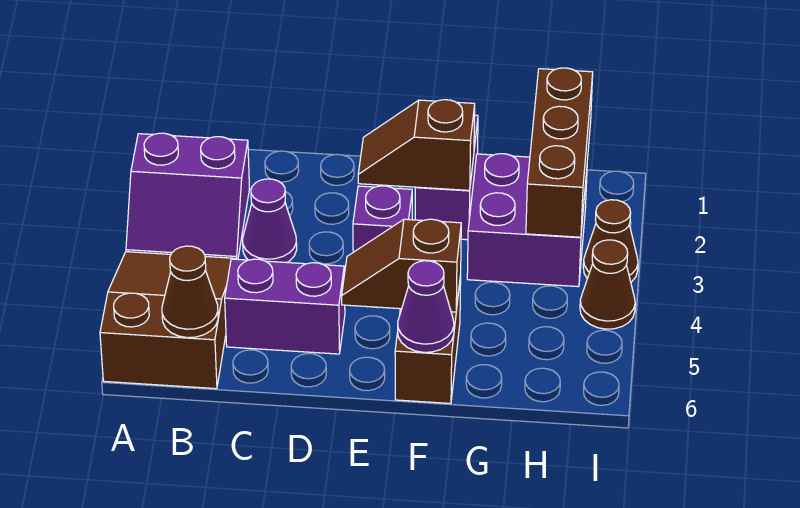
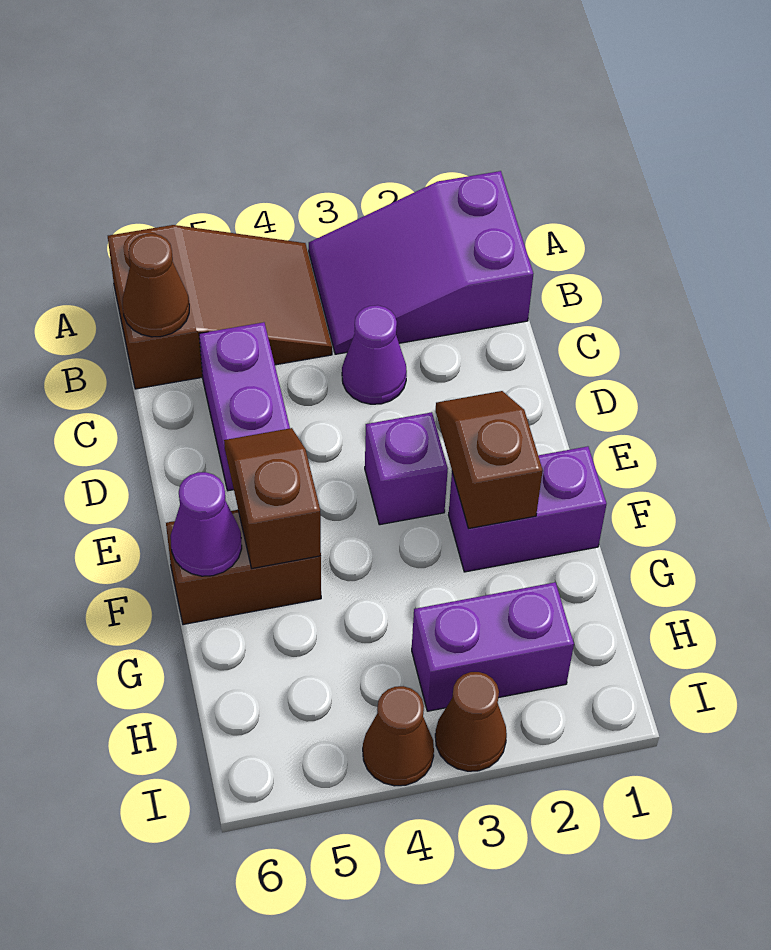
purple slope A2:B3 level 1 top 2 -> purple slope A1:B3 level 1 top 1
purple brick G2:H3 level 1 -> purple brick H2:H3 level 1
brown brick H1:H3 level 2 -> none

